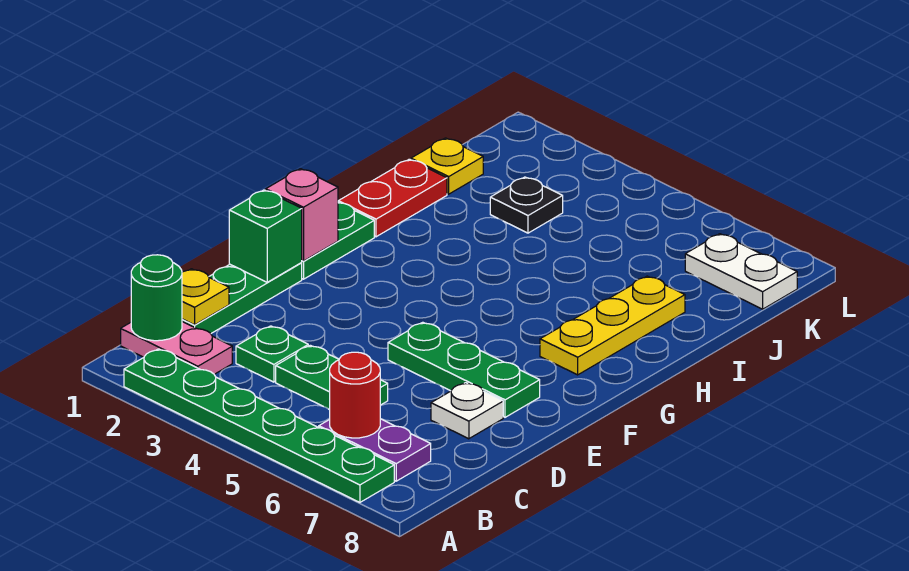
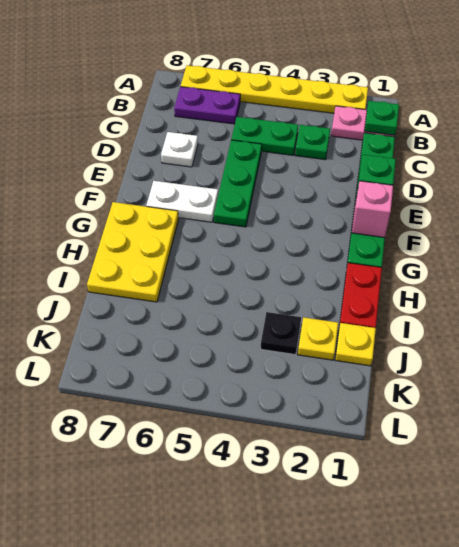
green plate A2:A7 level 1 -> yellow plate A2:A7 level 1
green round brick B1 level 2 -> green plate B1 level 2
red round brick B6 level 2 -> none
yellow plate C1 level 2 -> yellow plate J2 level 1
green plate E5:E7 level 1 -> green plate D5:F5 level 1
yellow plate G7:I7 level 1 -> yellow plate G7:I8 level 1
white plate K7:K8 level 1 -> white plate F6:F7 level 1

